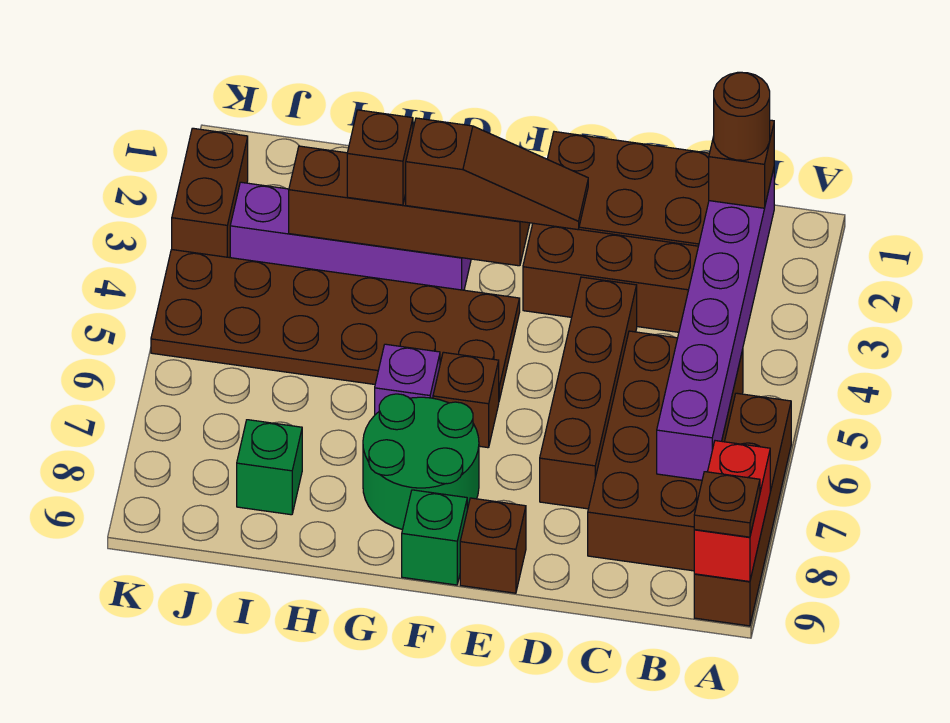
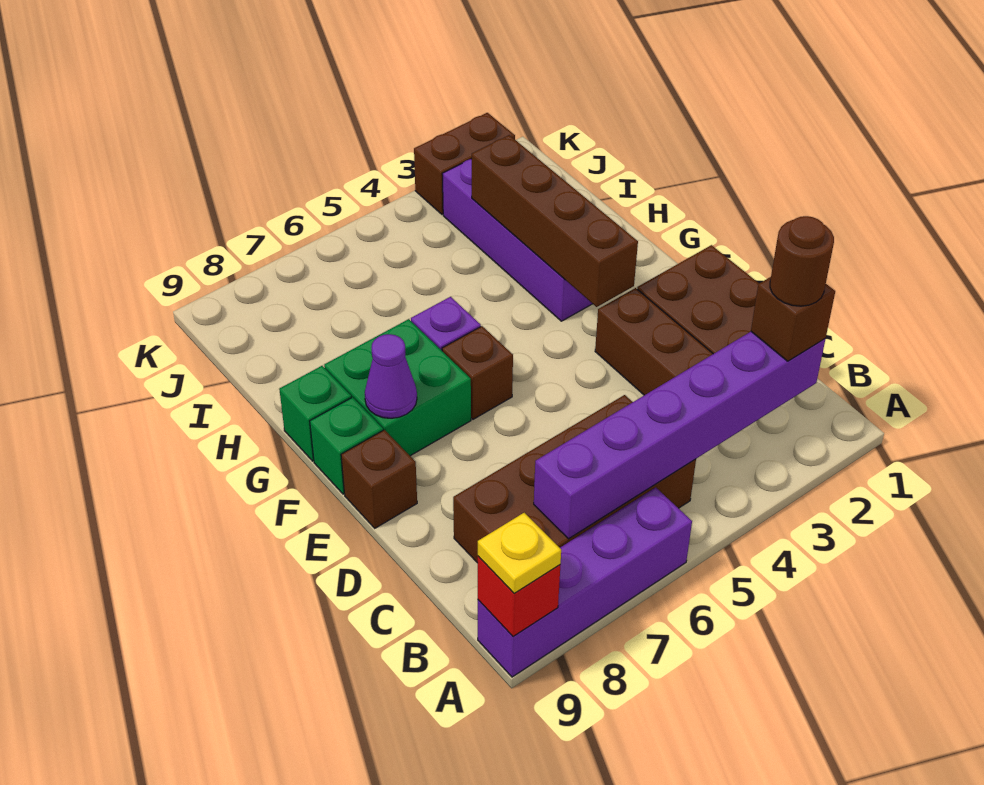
brown brick A6:A9 level 1 -> purple brick A6:A9 level 1
red brick A8:A9 level 2 -> red brick A9 level 2
brown plate A9 level 3 -> yellow plate A9 level 3
brown brick D4:D7 level 1 -> none
brown slope E3:G3 level 3 top G -> none
brown plate F4:K5 level 1 -> none
green round brick F7:G8 level 1 -> green brick F7:G8 level 1
none -> purple cone F8 level 2
brown brick H3 level 3 -> none
green brick I8 level 1 -> green brick G9 level 1

